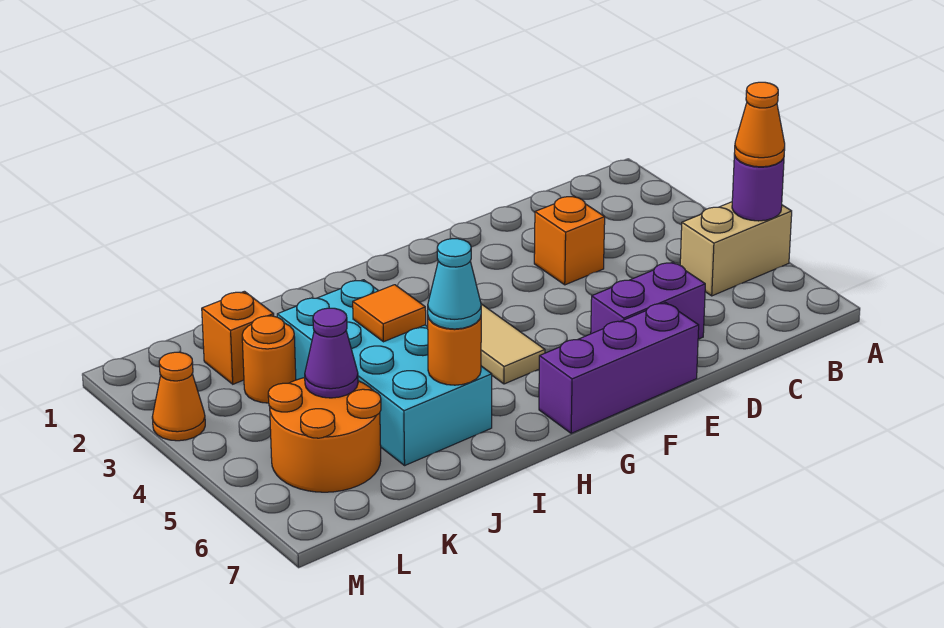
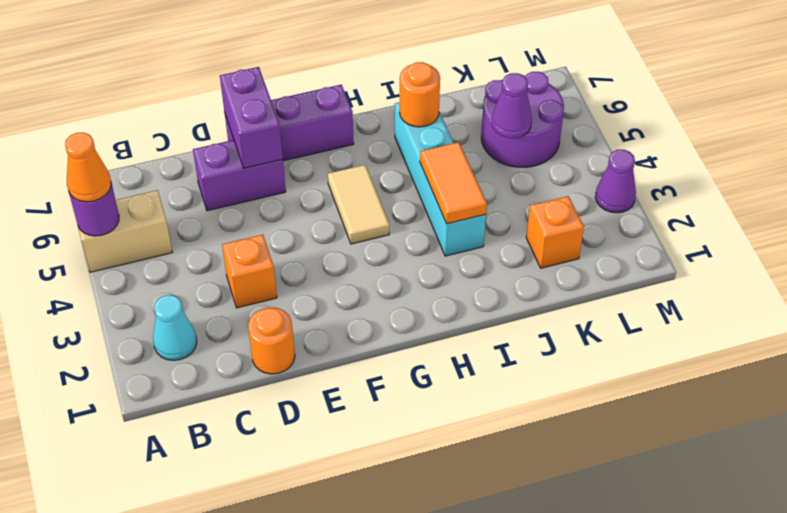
none -> purple brick E6:E7 level 2
cyan brick I3:J6 level 1 -> cyan brick I3:I6 level 1
orange tile I4 level 2 -> orange tile I3:I4 level 2
cyan cone I6 level 3 -> cyan cone B2 level 1
orange round brick K3 level 1 -> orange round brick D1 level 1
orange round brick K5:L6 level 1 -> purple round brick K5:L6 level 1
orange cone M3 level 1 -> purple cone M3 level 1

